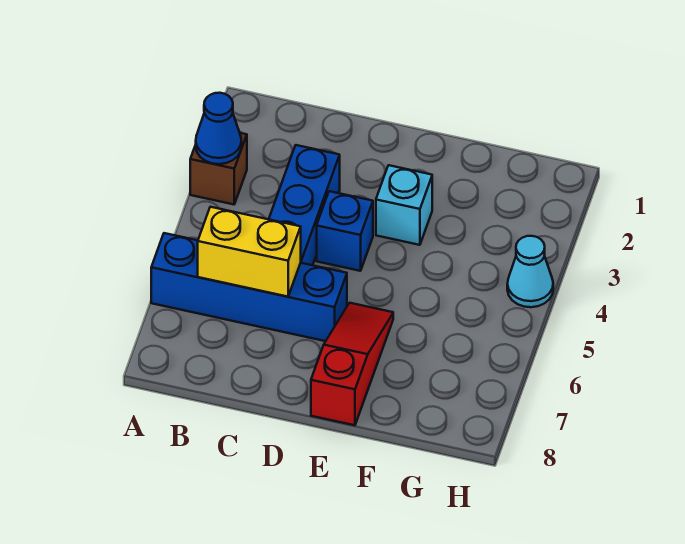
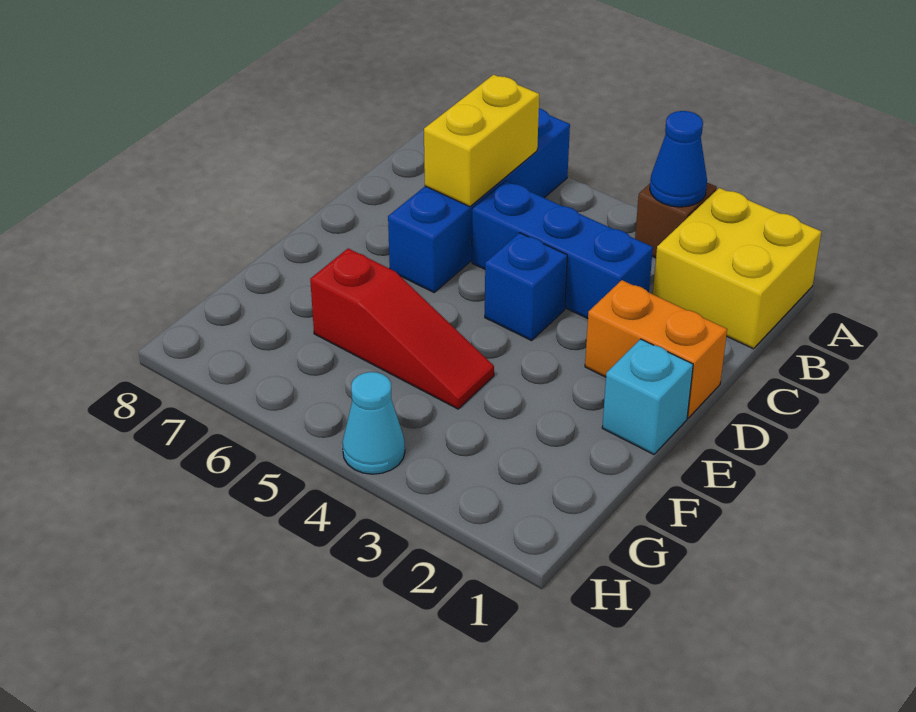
none -> yellow brick A1:B2 level 1
none -> orange brick D1:D2 level 1
cyan brick E3 level 1 -> cyan brick E1 level 1
red slope E6:E8 level 1 top 8 -> red slope F4:F6 level 1 top 6

